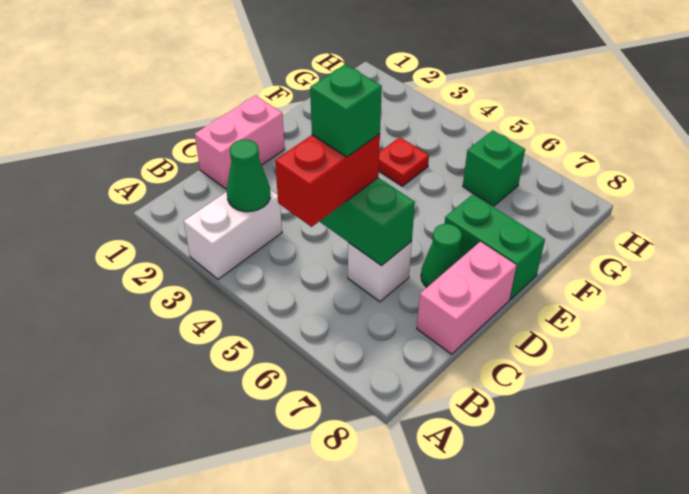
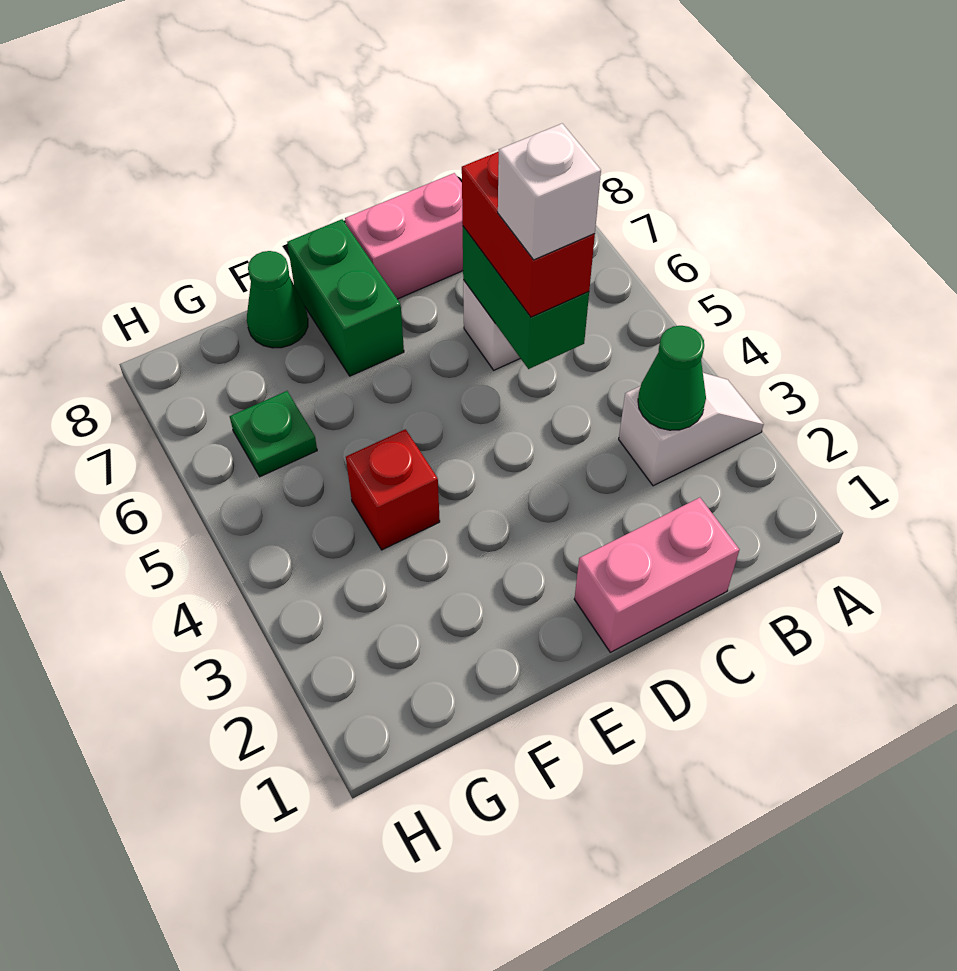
white brick A3:B3 level 1 -> white slope A3:B3 level 1 top B
red brick B5:C5 level 3 -> red brick C5:C6 level 3
green brick C5 level 4 -> white brick C5 level 4
green cone D7 level 1 -> green cone F8 level 1
red plate F4 level 1 -> red brick F4 level 1
green brick G6 level 1 -> green plate G6 level 1

